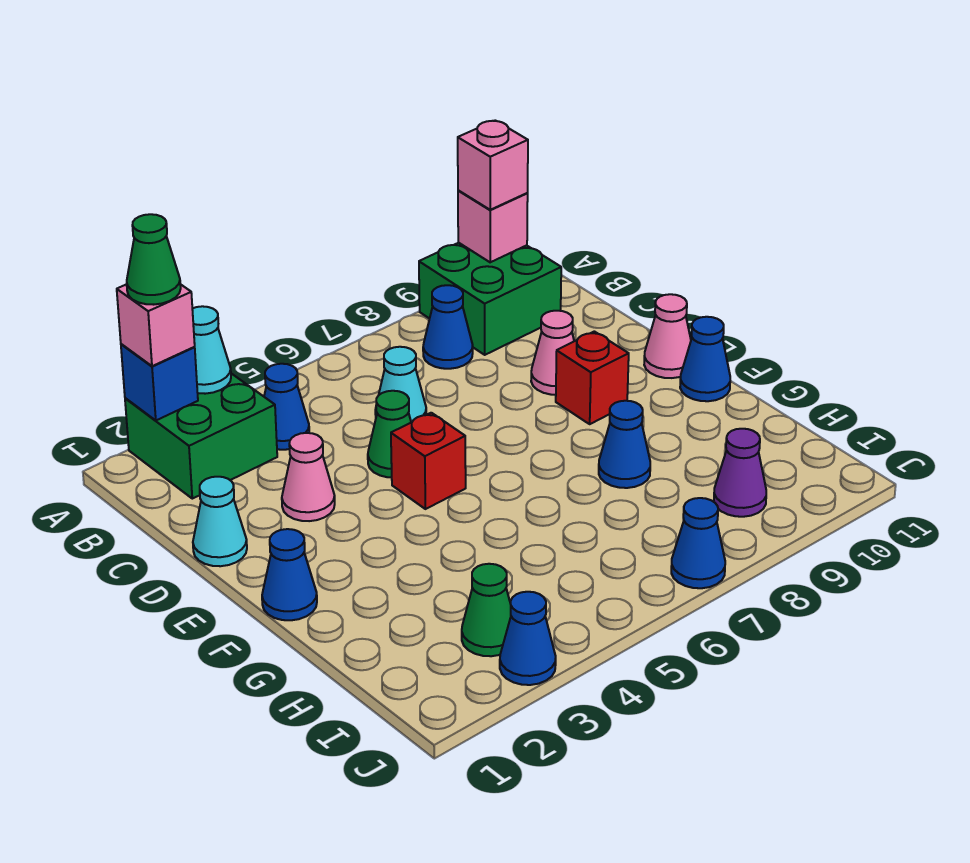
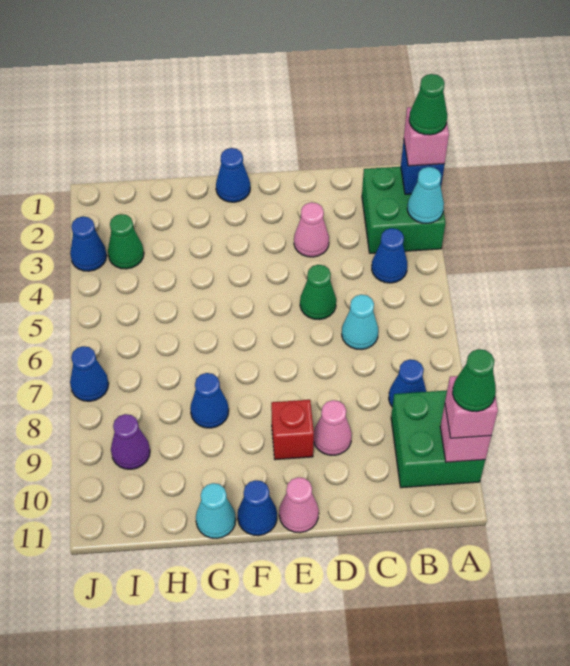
none -> green cone A10 level 4
cyan cone D1 level 1 -> cyan cone G11 level 1
red brick E5 level 1 -> none

